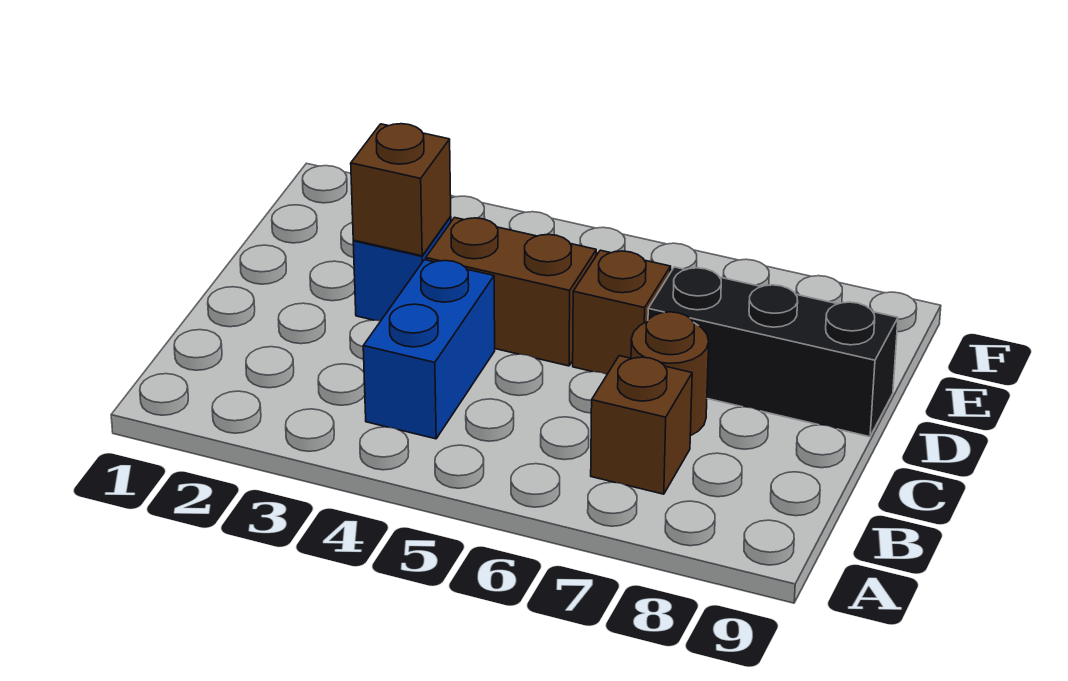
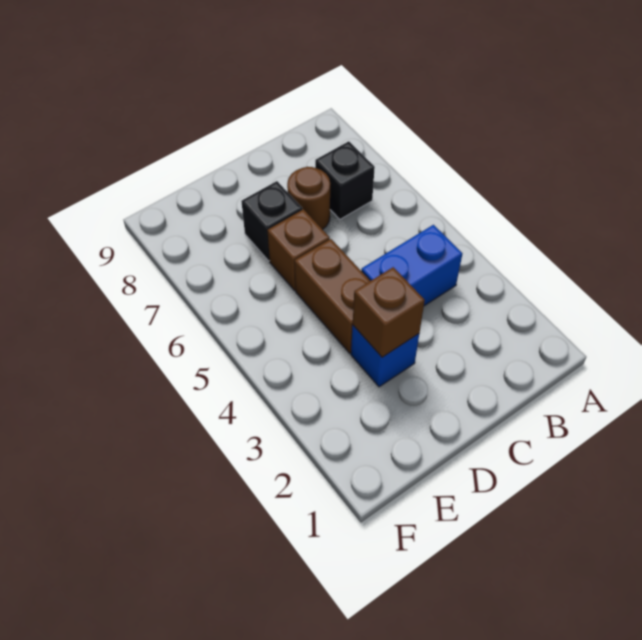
brown brick B7 level 1 -> black brick B7 level 1
black brick D7:D9 level 1 -> black brick D7 level 1

